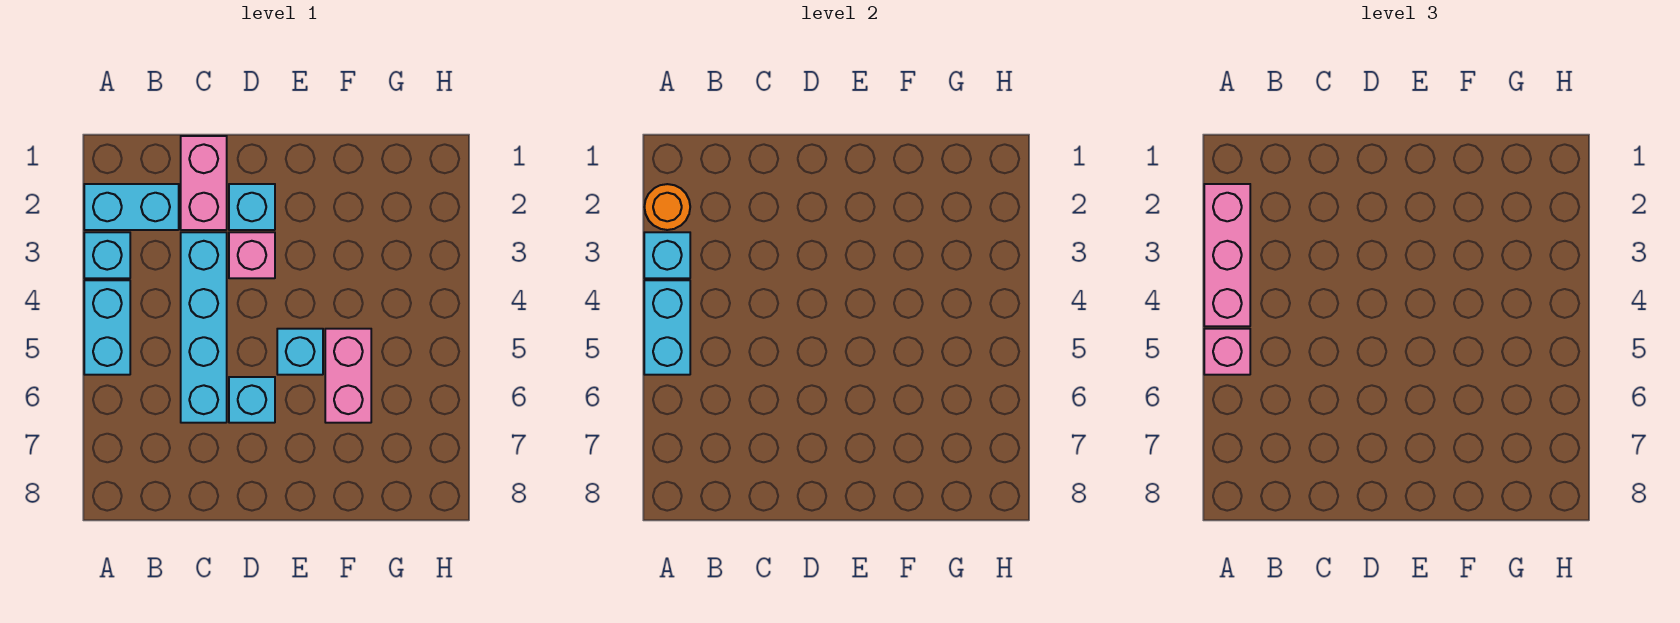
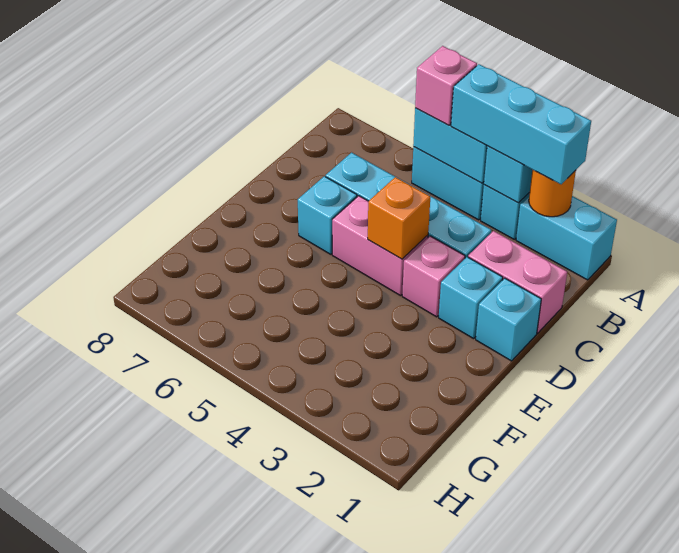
cyan brick A2:B2 level 1 -> cyan brick A1:A2 level 1
pink brick A2:A4 level 3 -> cyan brick A2:A4 level 3
none -> orange brick D4 level 2
cyan brick E5 level 1 -> cyan brick D1 level 1
pink brick F5:F6 level 1 -> pink brick D4:D5 level 1

